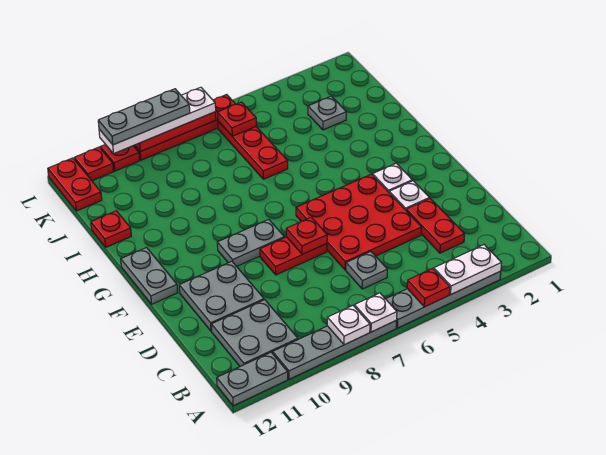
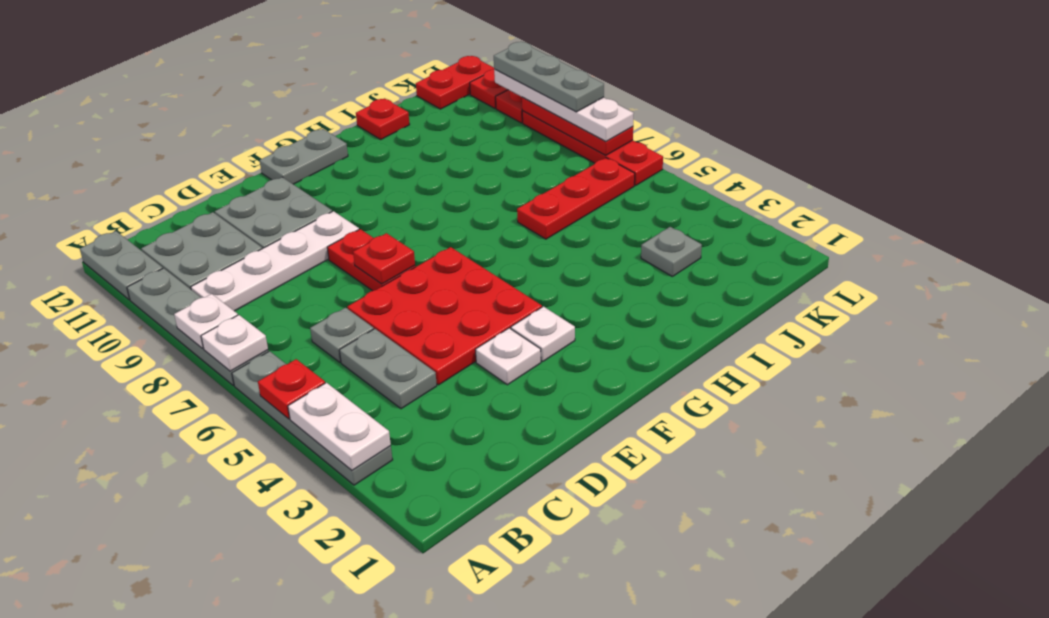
none -> white plate B9:E9 level 1
red plate C3:D3 level 1 -> none
grey plate F8:F9 level 1 -> grey plate C4:C5 level 1
red plate K6 level 2 -> none

